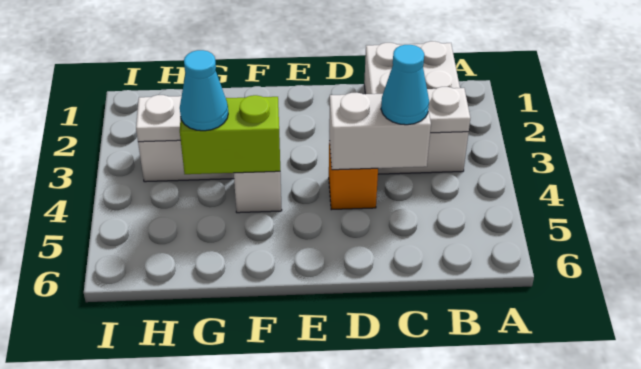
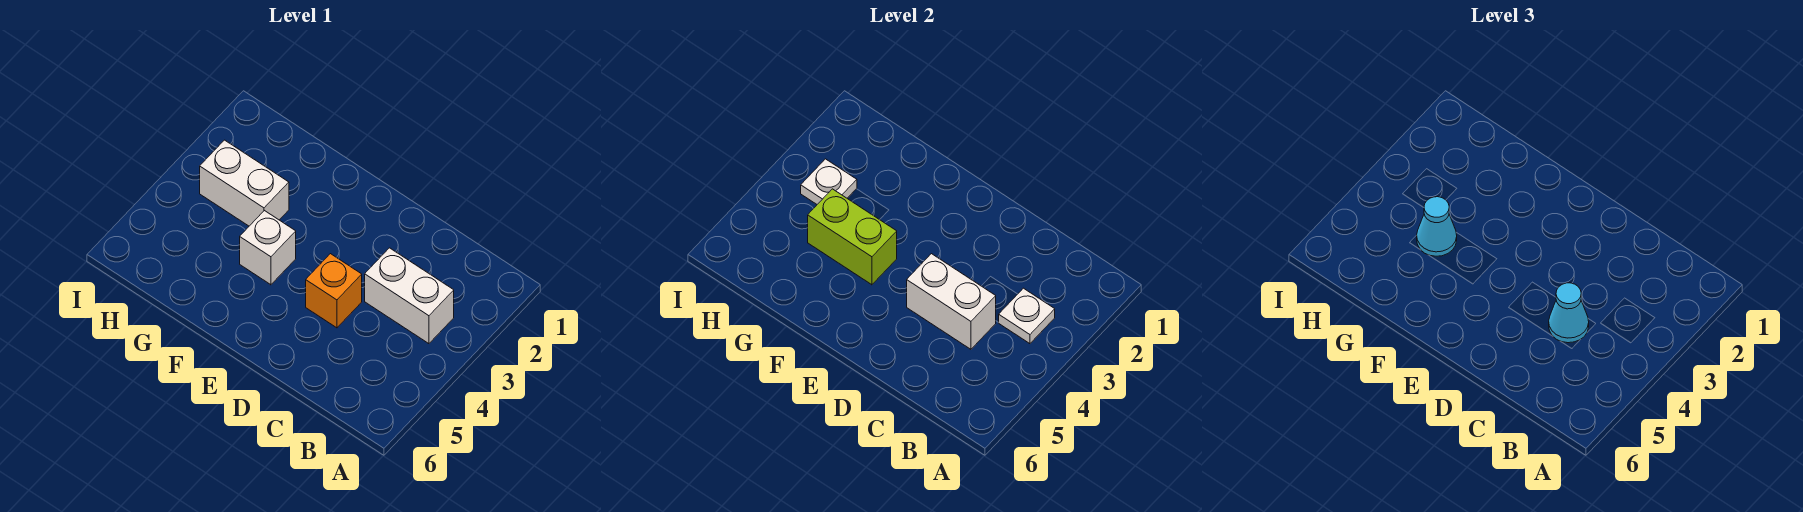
white brick B1:C3 level 1 -> white brick B3:C3 level 1

